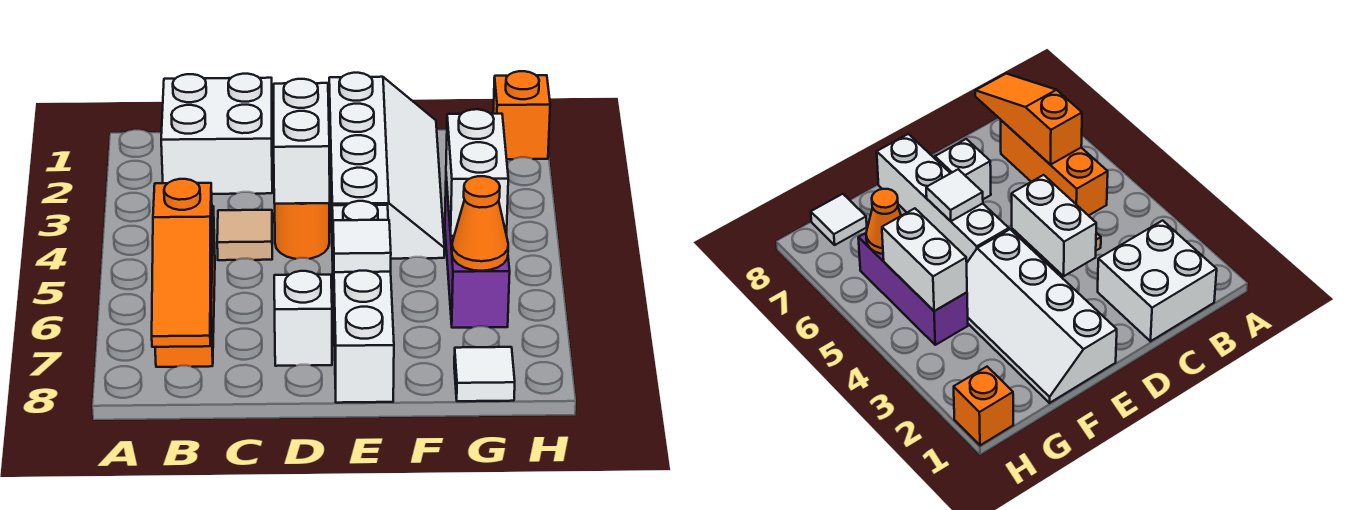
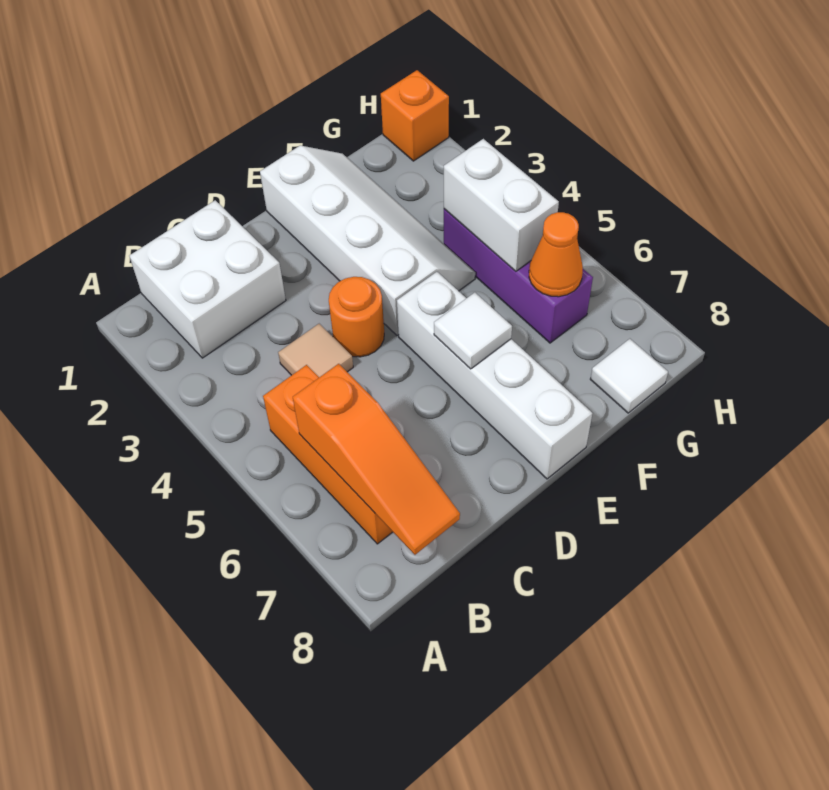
white brick D3:D4 level 2 -> none
white brick D7 level 1 -> none

